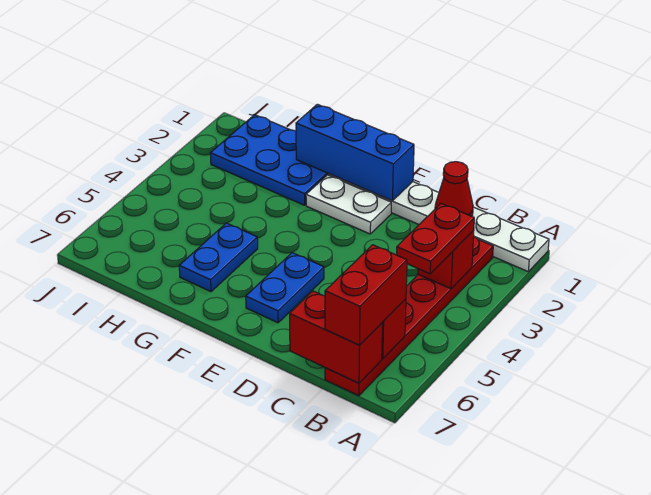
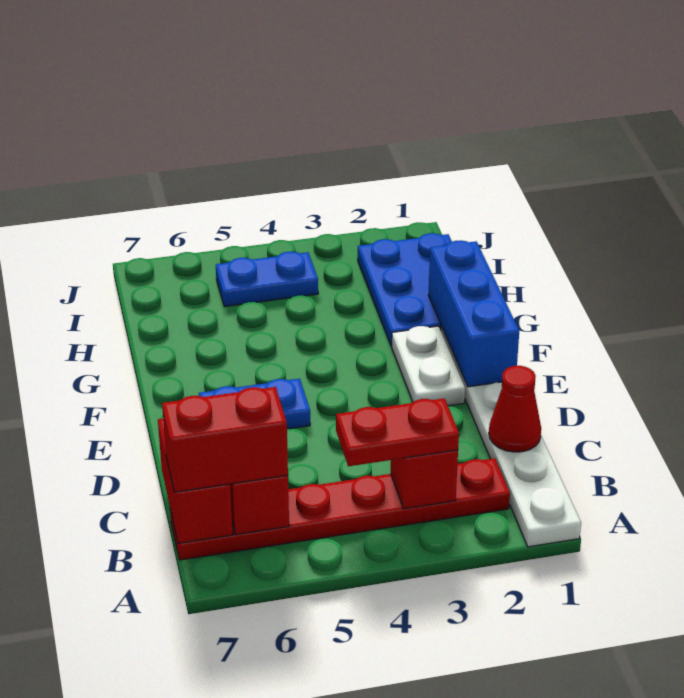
blue plate G5:G6 level 1 -> blue plate I4:I5 level 1

